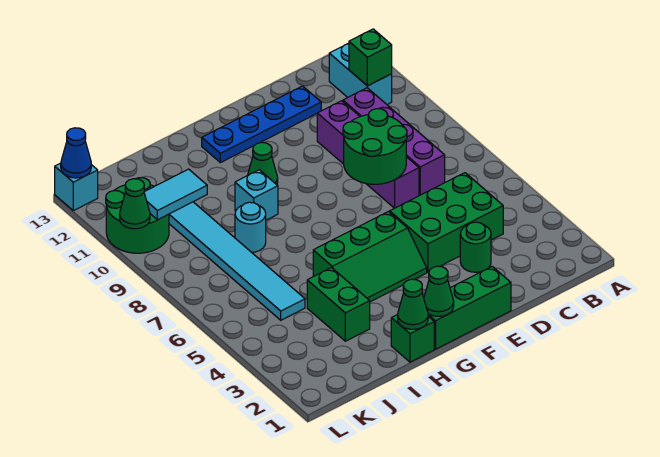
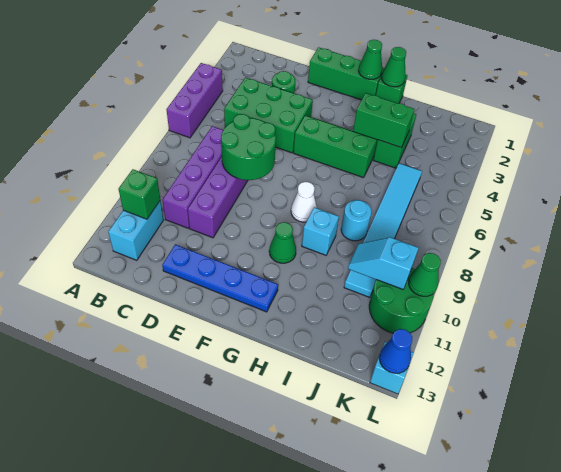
none -> purple brick A4:A6 level 1
none -> white cone G8 level 1
none -> green brick H4:I4 level 2
cyan tile J10:K10 level 2 -> cyan slope J10:K10 level 2 top K

